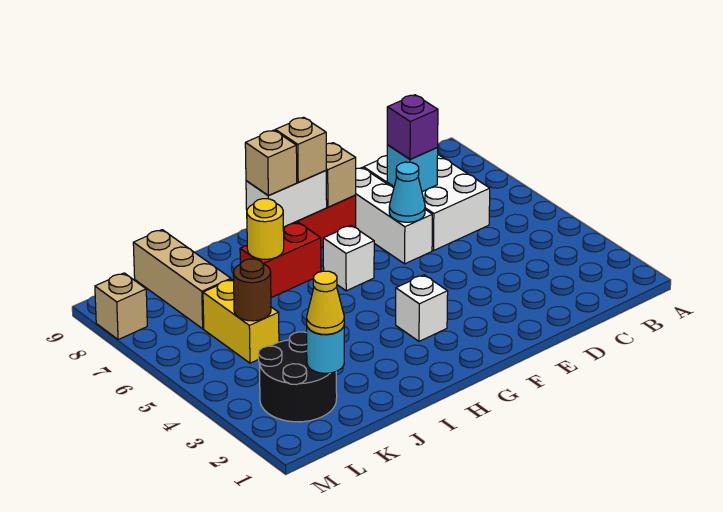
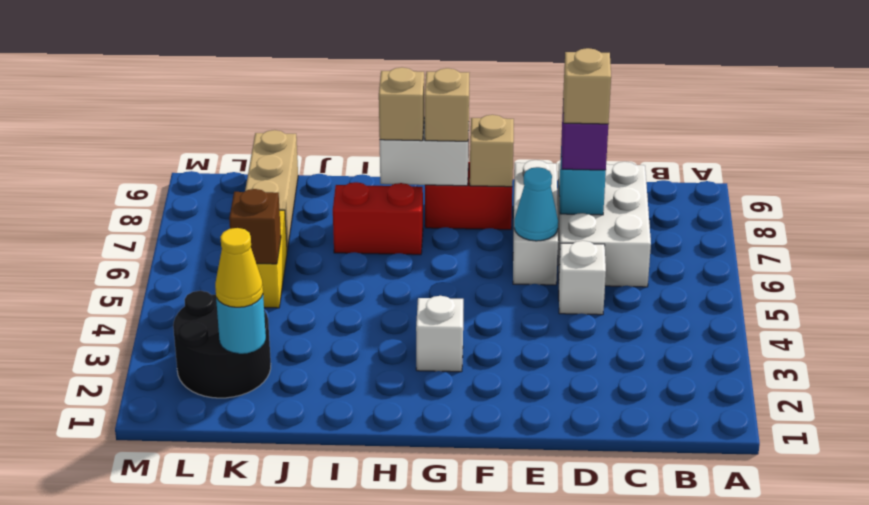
white brick G6 level 1 -> white brick D5 level 1
yellow round brick I7 level 2 -> none
brown round brick K5 level 2 -> brown brick K5 level 2
tan brick M8 level 1 -> tan brick D7 level 4

